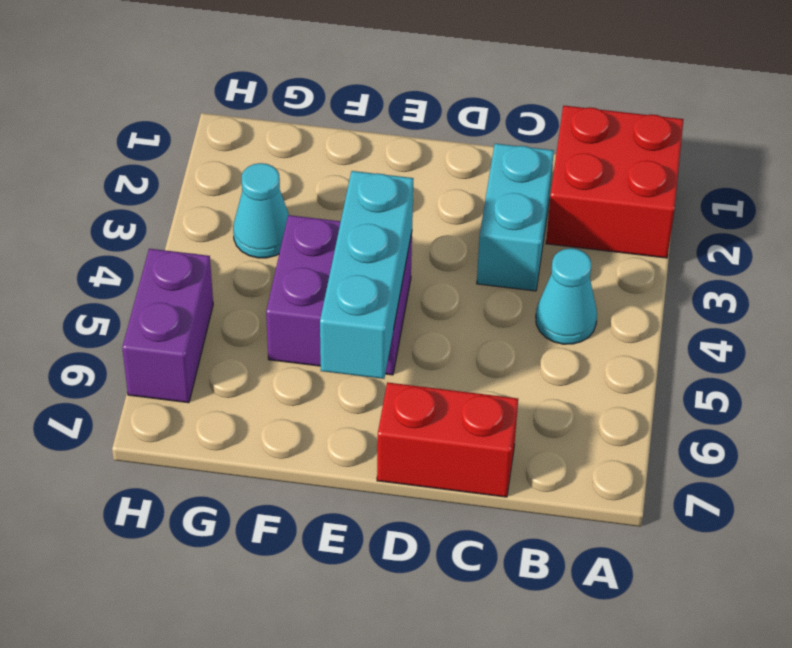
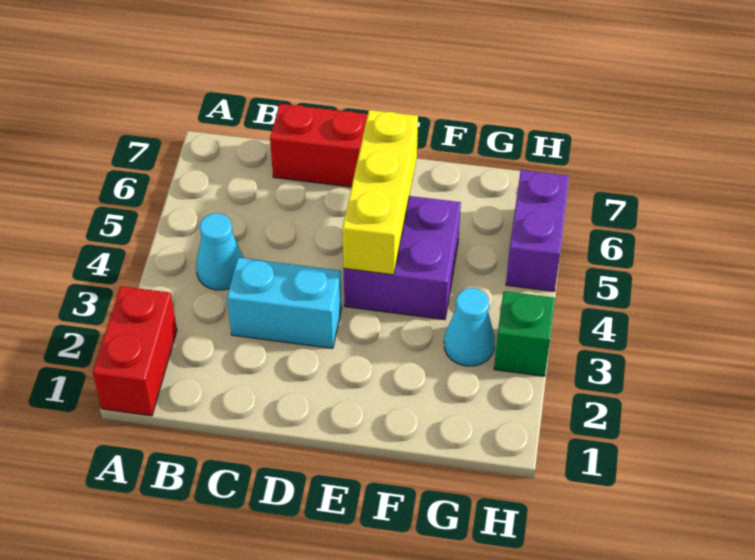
red brick A1:B2 level 1 -> red brick A1:A2 level 1
cyan brick C2:C3 level 1 -> cyan brick C3:D3 level 1
cyan brick E4:E6 level 2 -> yellow brick E4:E6 level 2
none -> green brick H3 level 1

